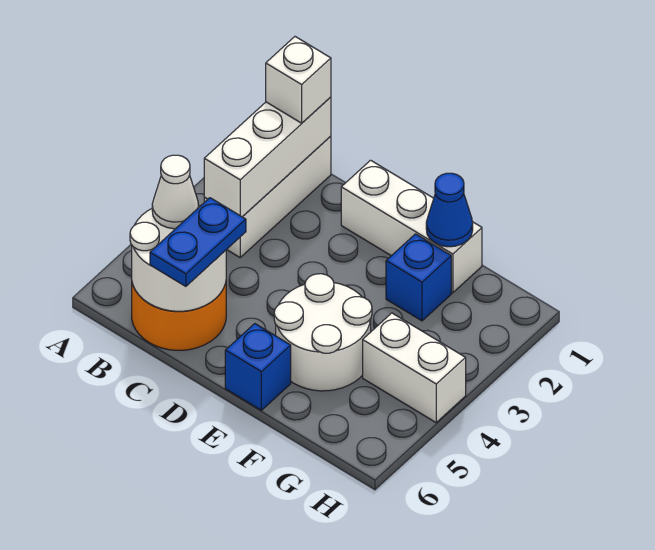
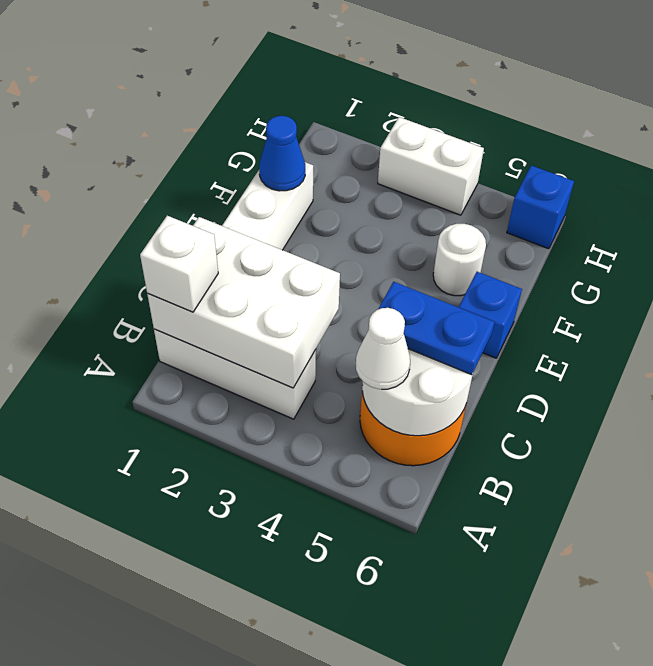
white brick B1:B3 level 2 -> white brick B1:C3 level 2
white round brick E4:F5 level 1 -> white round brick F5 level 1
blue brick F2 level 1 -> blue brick H6 level 1
white brick G4:H4 level 1 -> white brick H3:H4 level 1

